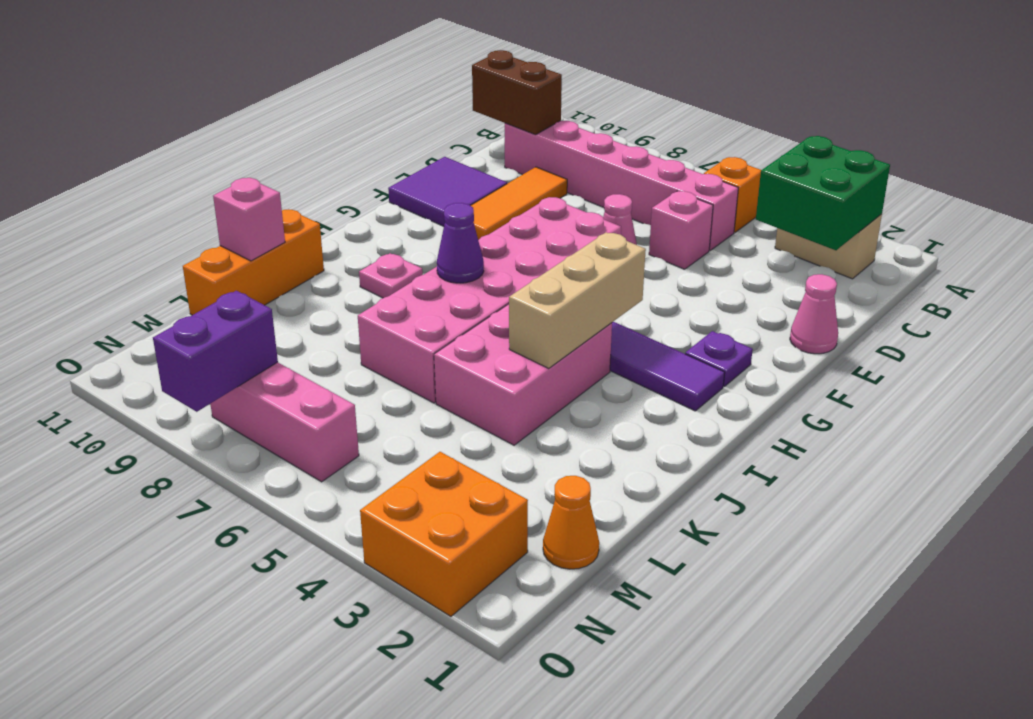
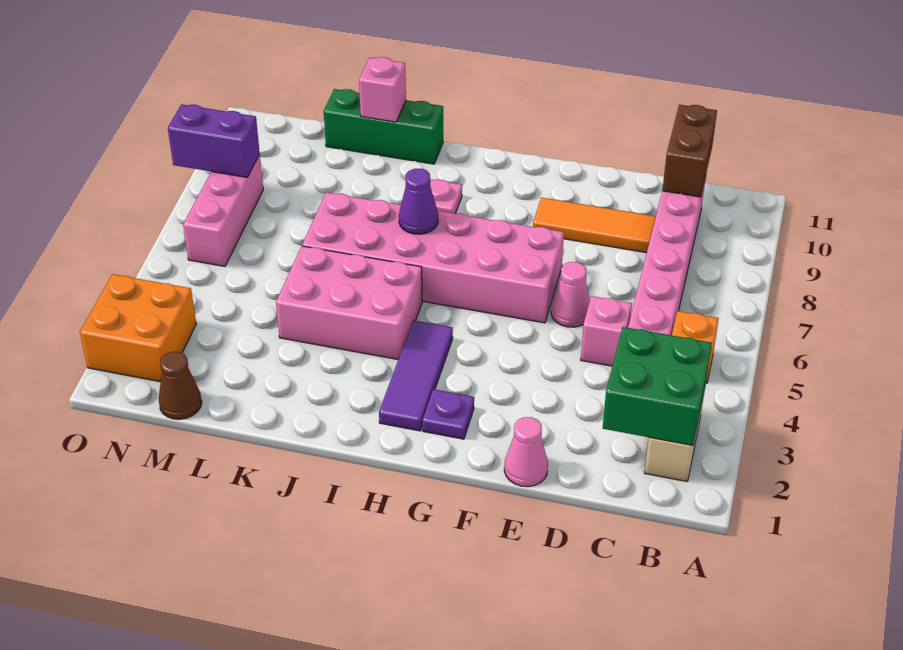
purple tile E10:F11 level 1 -> none
tan brick H4:J4 level 2 -> none
orange brick J11:L11 level 1 -> green brick J11:L11 level 1
orange cone M1 level 1 -> brown cone M1 level 1

